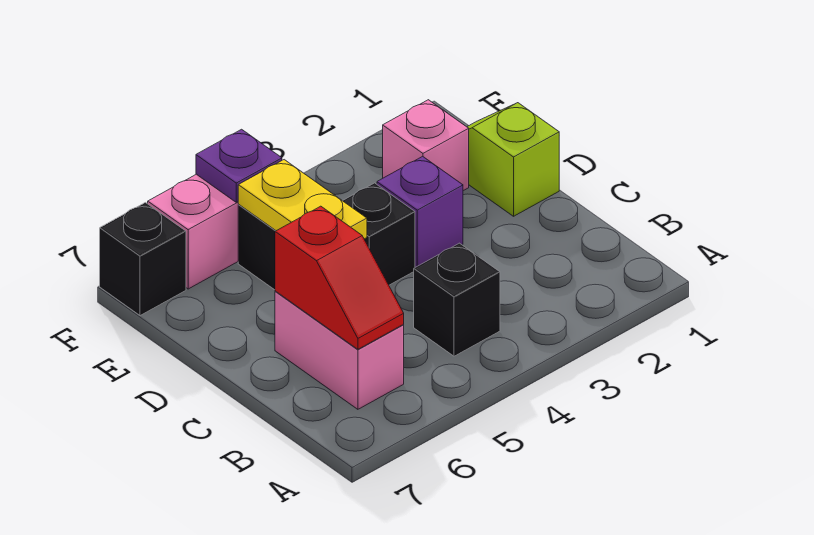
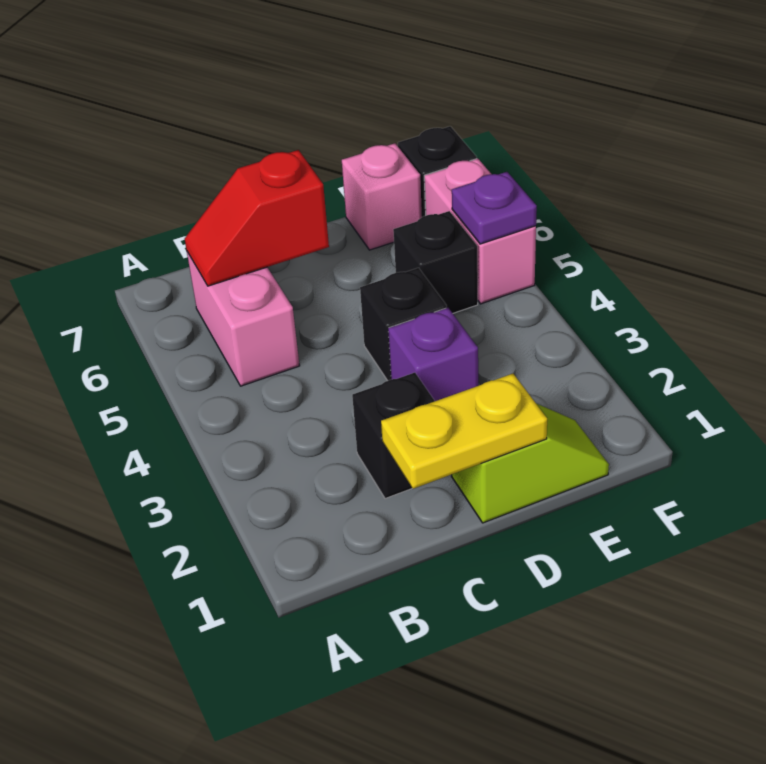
black brick B4 level 1 -> black brick C2 level 1
pink brick B6:C6 level 1 -> pink brick B5:B6 level 1
yellow plate D5:E5 level 2 -> yellow plate C1:D1 level 2
pink brick E2 level 1 -> pink brick E7 level 1

